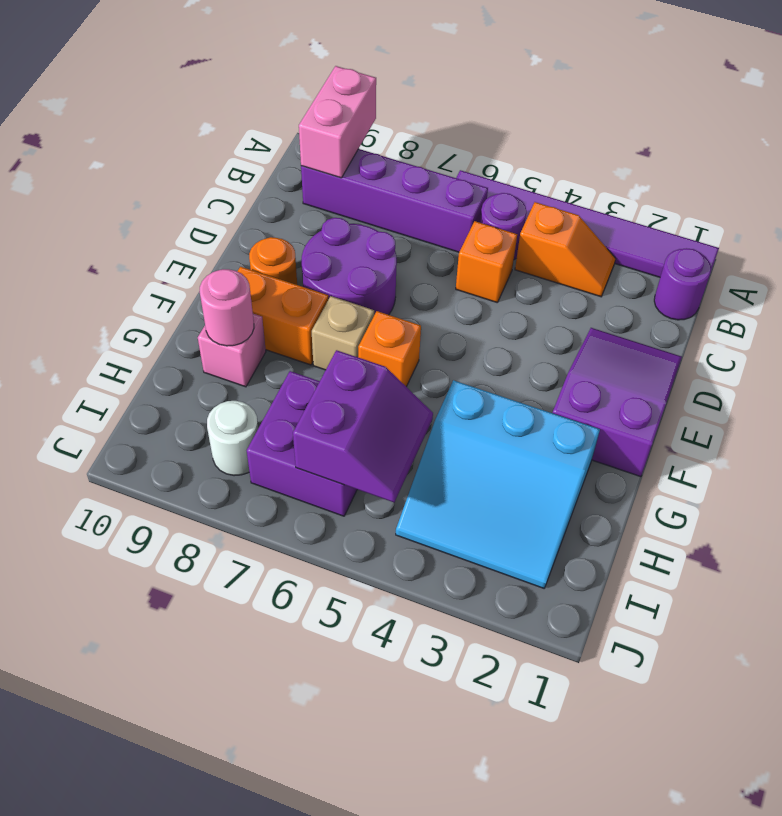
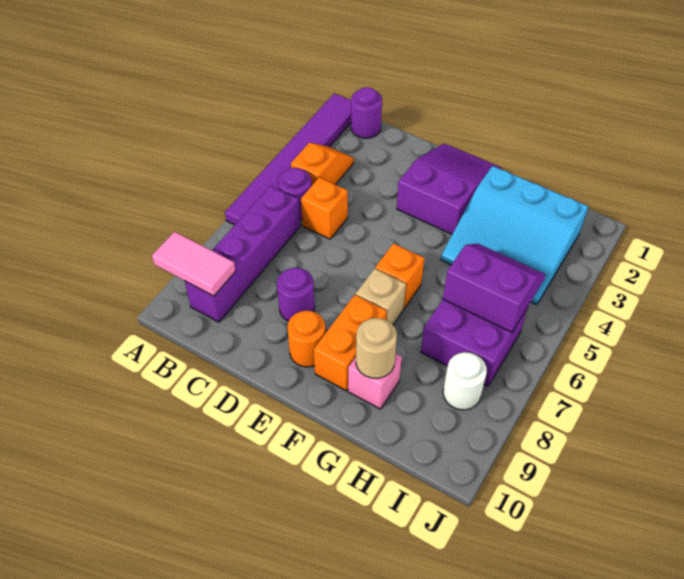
pink brick A9:B9 level 2 -> pink tile A9:B9 level 2
purple slope D1:F2 level 1 top F -> purple slope E1:F3 level 1 top 3
purple round brick D7:E8 level 1 -> purple round brick D8 level 1
cyan slope G2:I4 level 1 top G -> cyan slope G2:I4 level 1 top 2
pink round brick G9 level 2 -> tan round brick G9 level 2

